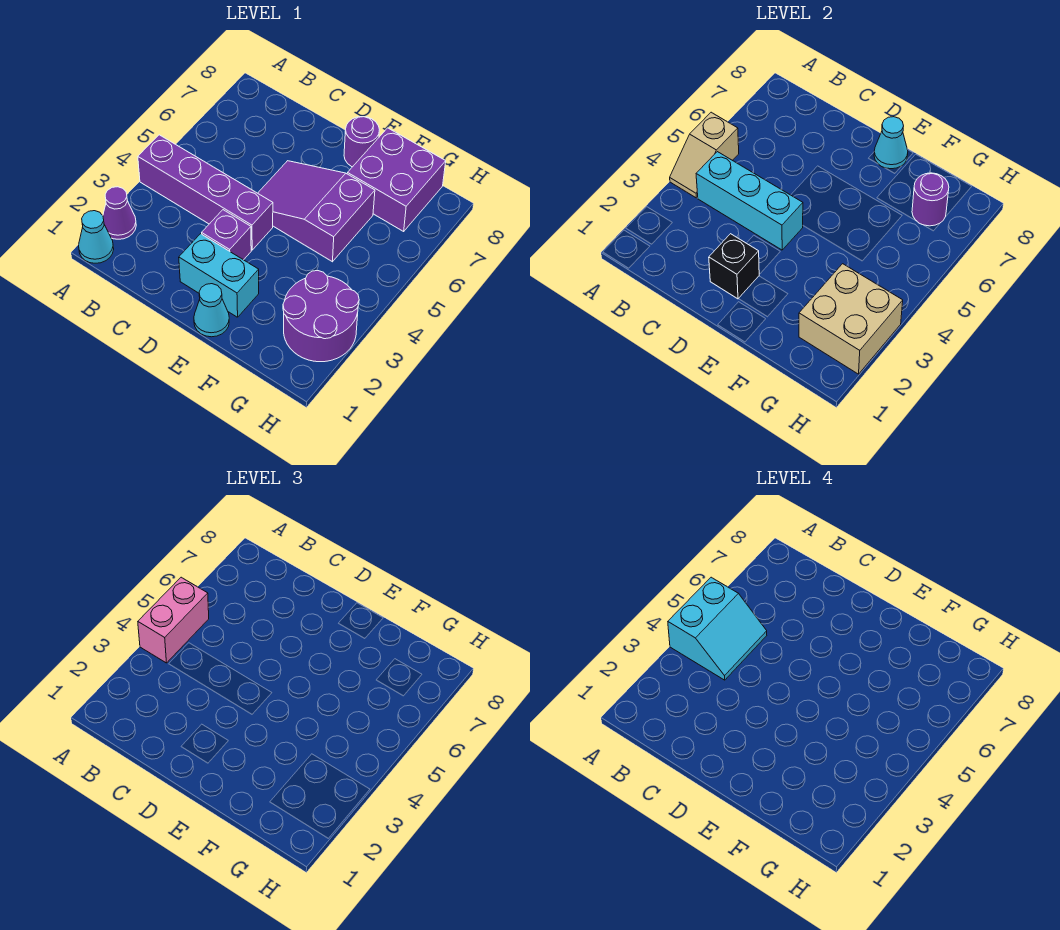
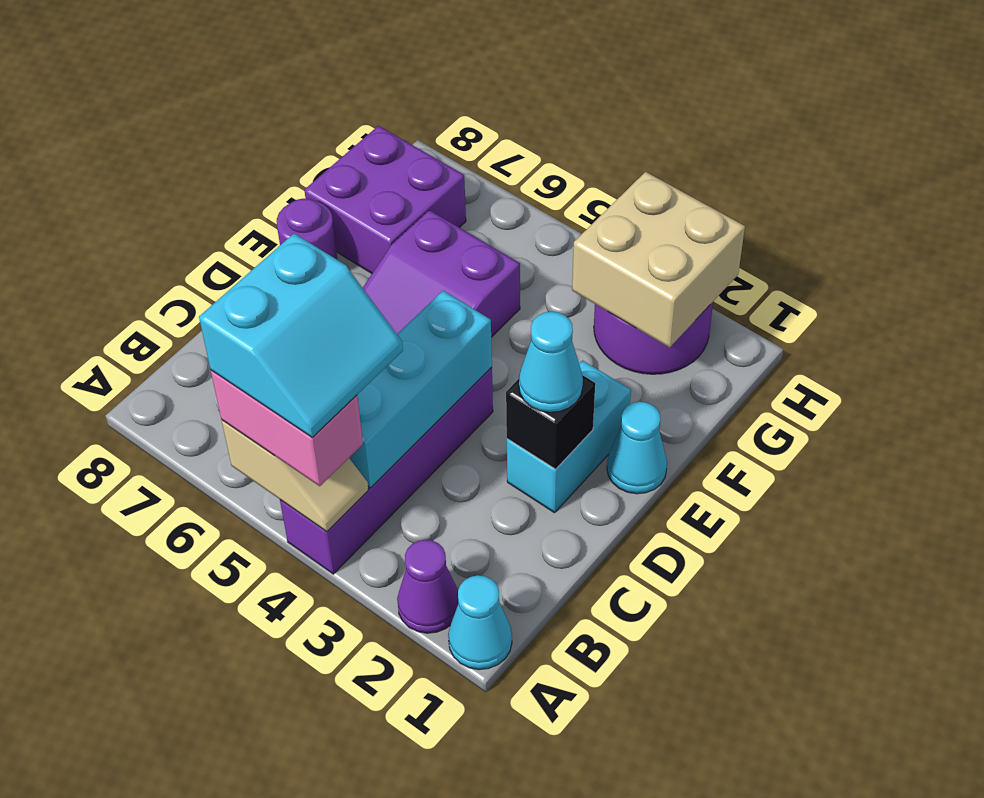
cyan slope A4:B5 level 4 top A -> cyan slope A4:B5 level 4 top 5
purple brick D3 level 1 -> none
cyan cone E8 level 2 -> cyan cone D2 level 3
purple round brick G7 level 2 -> none

